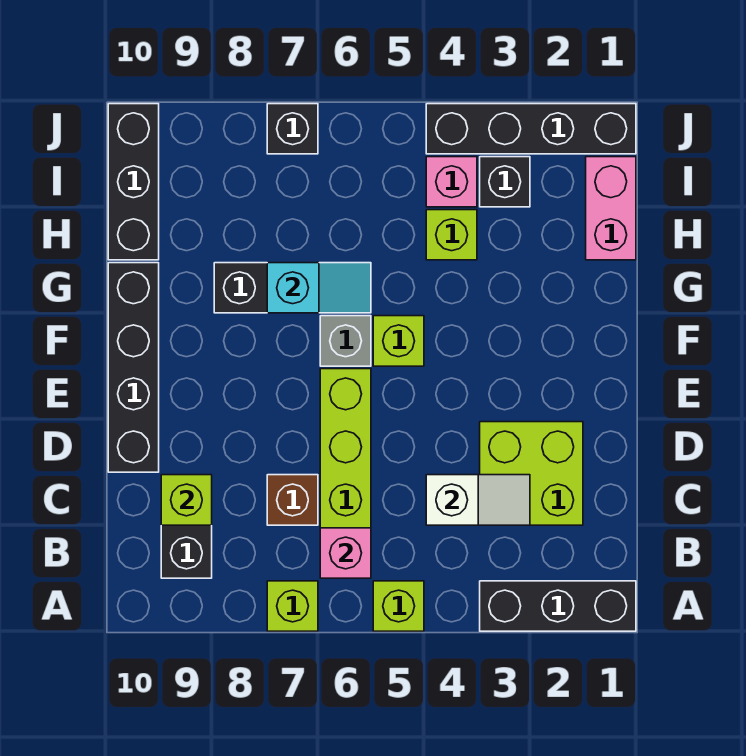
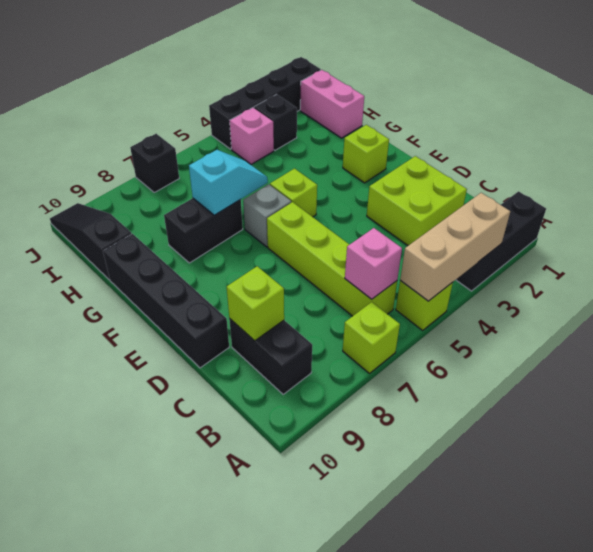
none -> tan brick A3:A5 level 2
white slope C3:C4 level 2 top 4 -> none
brown brick C7 level 1 -> none
lime brick H4 level 1 -> lime brick F2 level 1
black brick H10:J10 level 1 -> black slope H10:J10 level 1 top H

